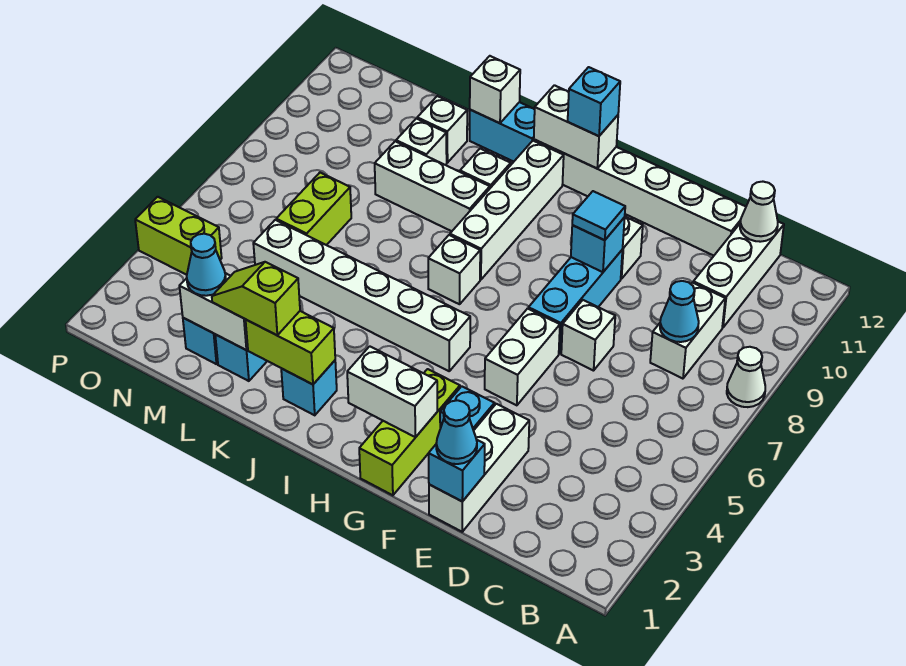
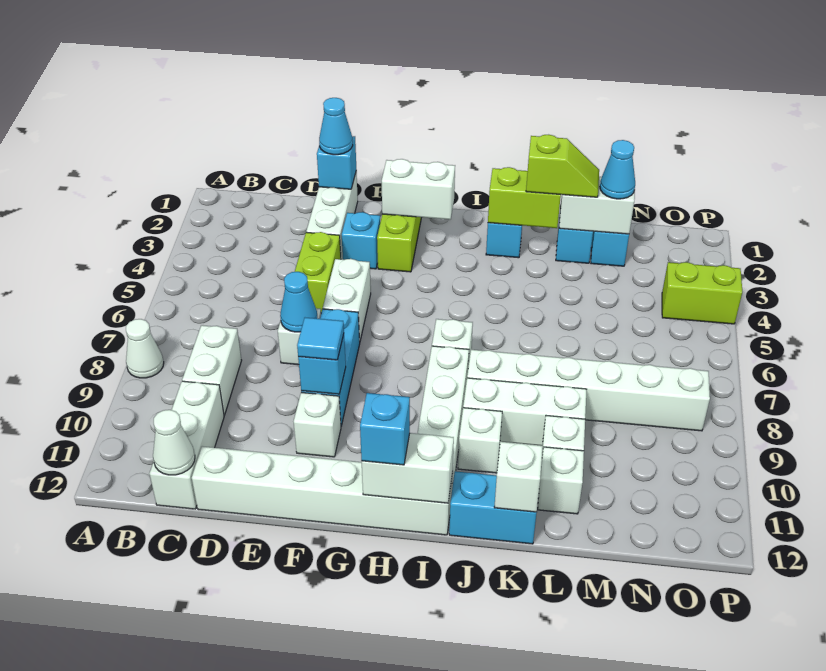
cyan cone C8 level 2 -> cyan cone E7 level 2
white brick H5:M5 level 1 -> white brick J8:O8 level 1
lime brick M6:M7 level 1 -> lime brick E4:E5 level 1

